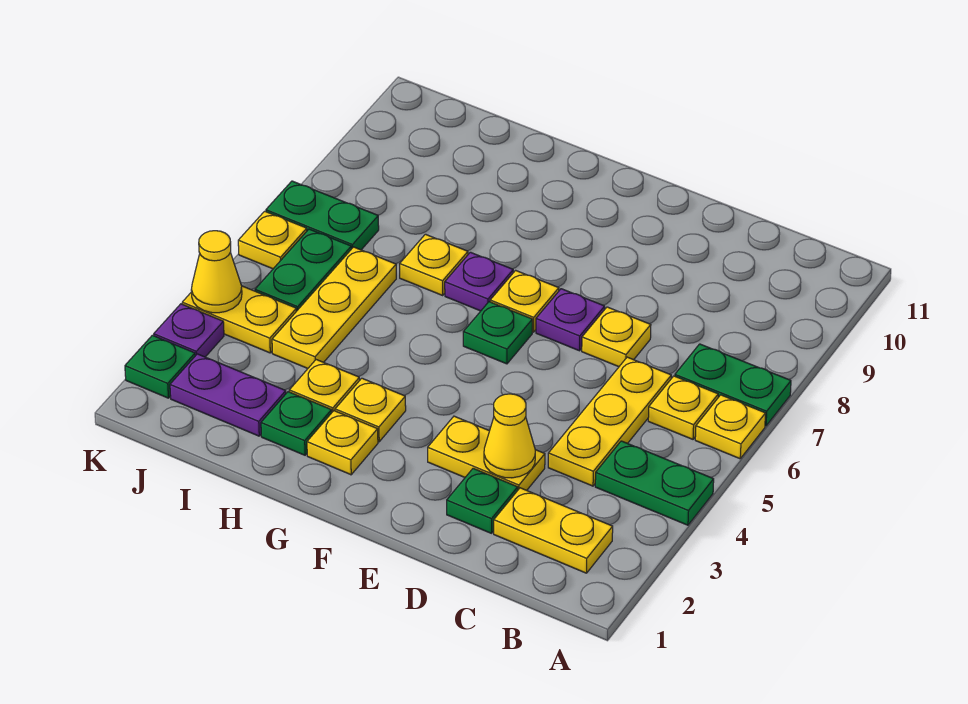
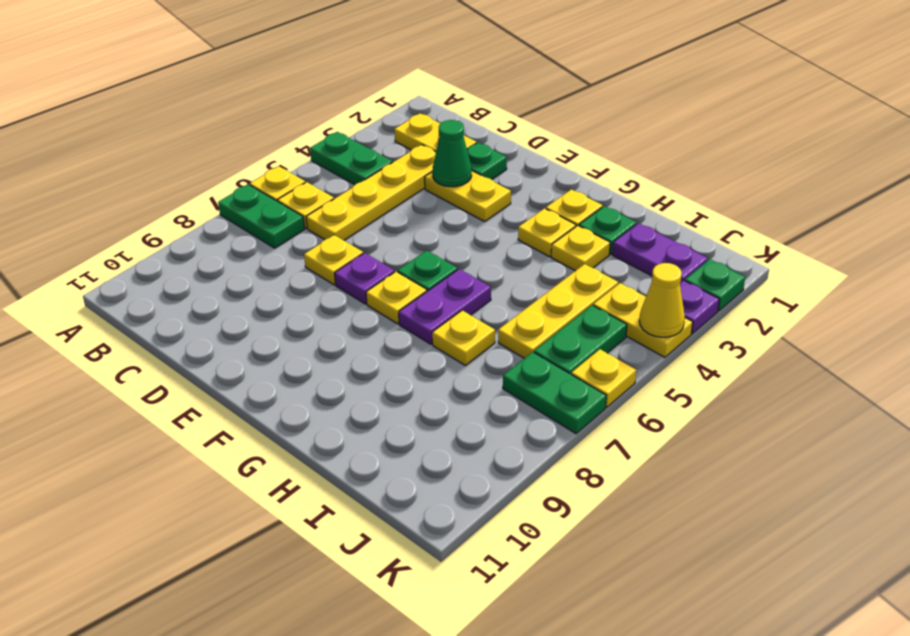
yellow plate C4:C6 level 1 -> yellow plate C3:C6 level 1
yellow cone D3 level 2 -> green cone D3 level 2
purple plate G7 level 1 -> purple plate G6:G7 level 1

